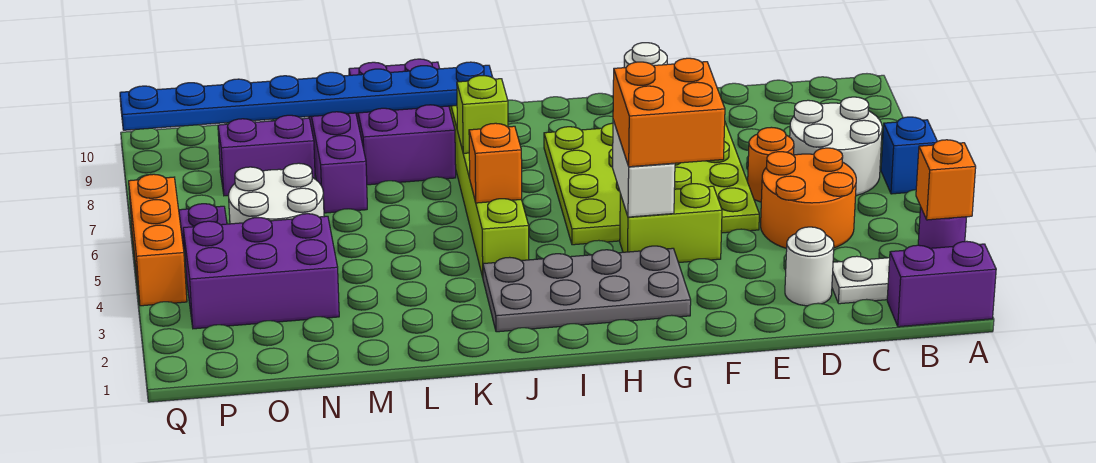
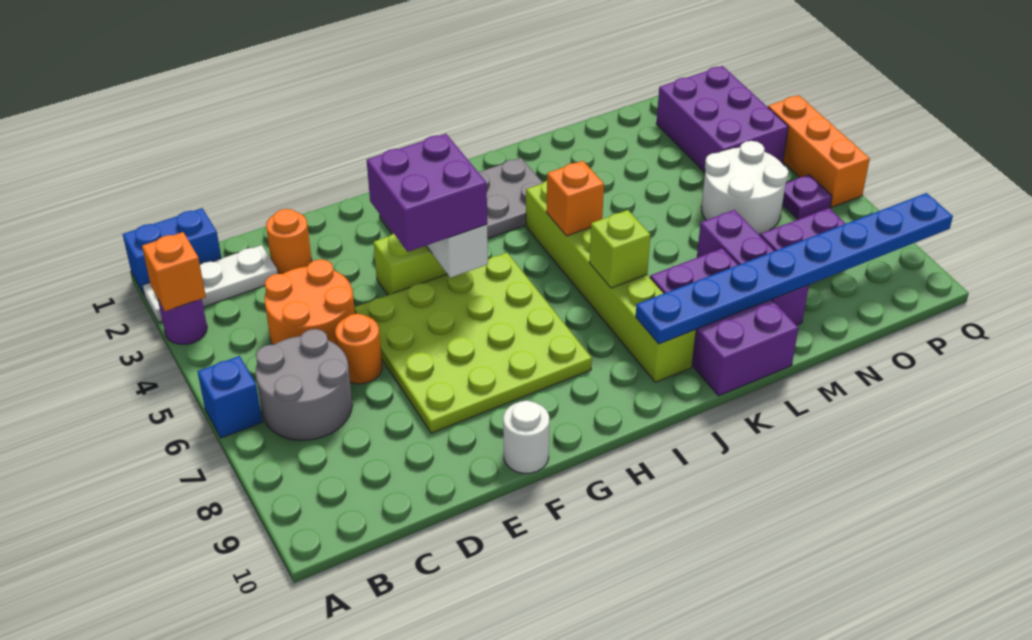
purple brick A1:B1 level 1 -> blue brick A1:B1 level 1
white round brick B6:C7 level 1 -> grey round brick B6:C7 level 1
white round brick D2 level 1 -> orange round brick D2 level 1
orange brick F4:G5 level 3 -> purple brick F4:G5 level 3
purple brick N3:P4 level 1 -> purple brick O2:P4 level 1

